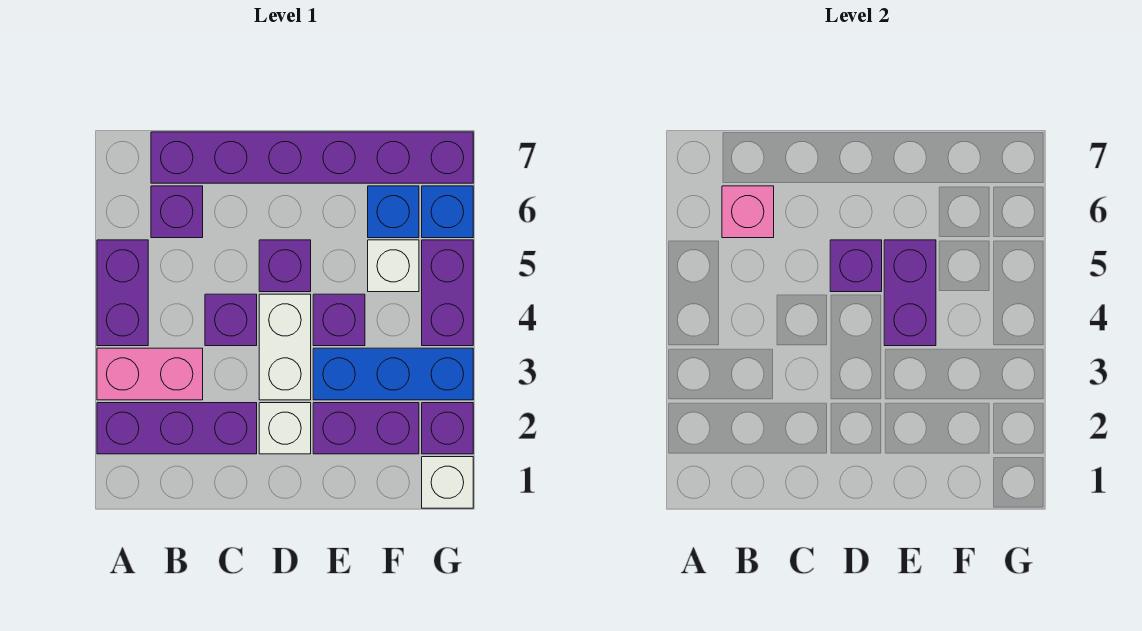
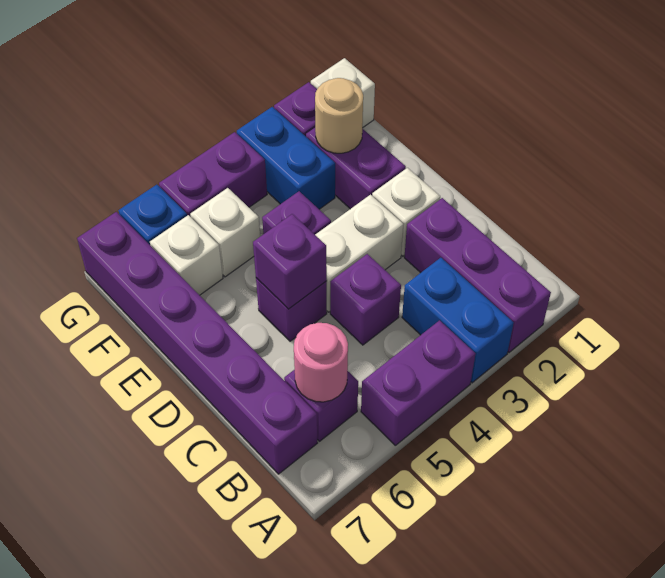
pink brick A3:B3 level 1 -> blue brick A3:B3 level 1
pink brick B6 level 2 -> pink round brick B6 level 2
blue brick E3:G3 level 1 -> blue brick F3:G3 level 1
purple brick E4:E5 level 2 -> none
none -> tan round brick F2 level 2
blue brick F6 level 1 -> white brick F6 level 1

